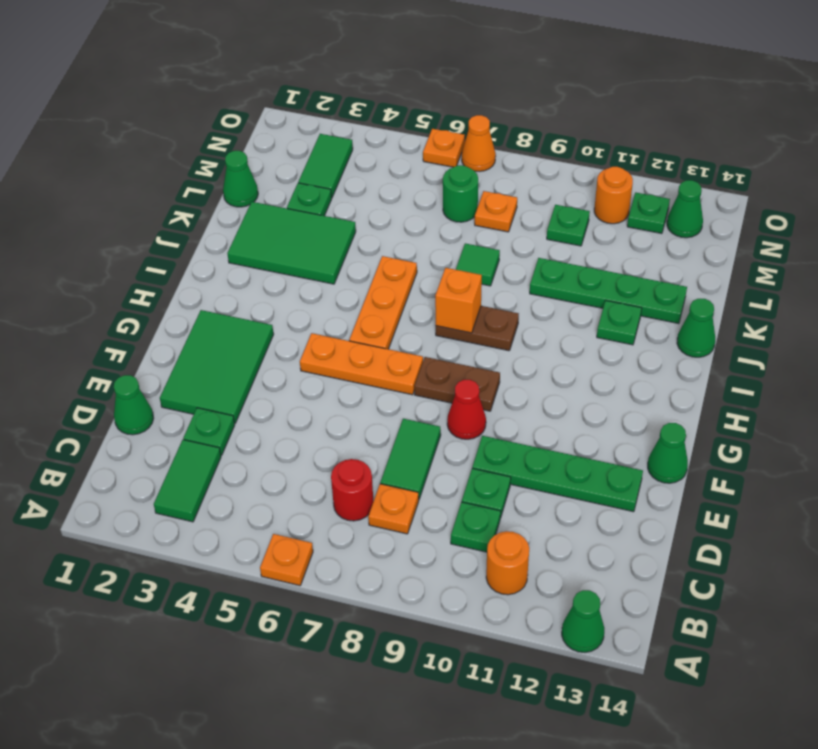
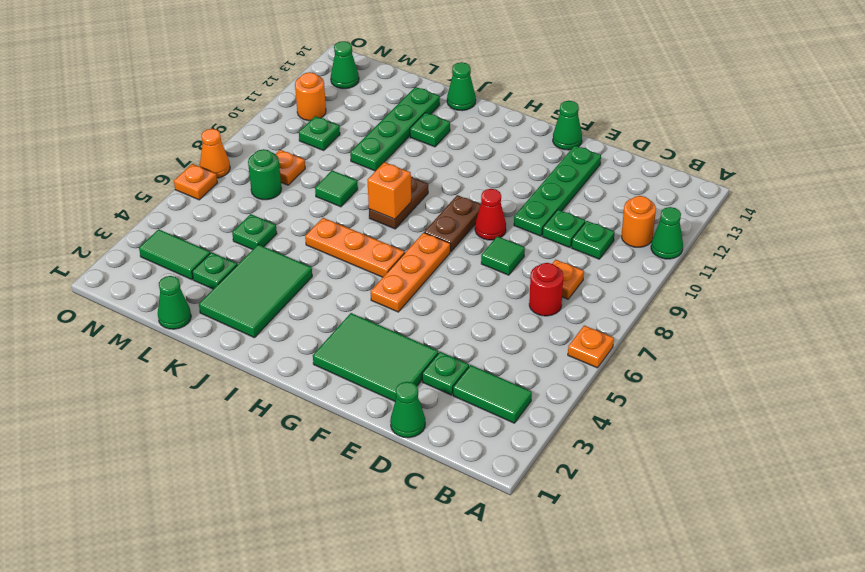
green cone A13 level 1 -> green cone A11 level 1
green tile D8:E8 level 1 -> green tile E8 level 1
green plate N12 level 1 -> green plate L5 level 1

